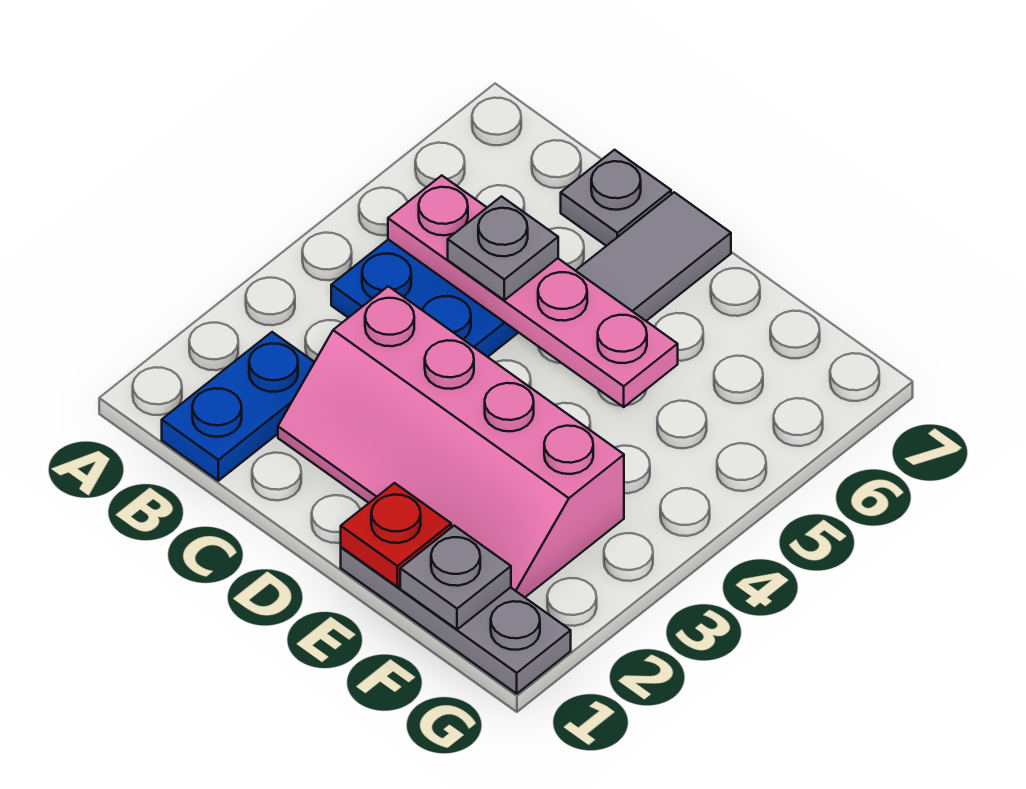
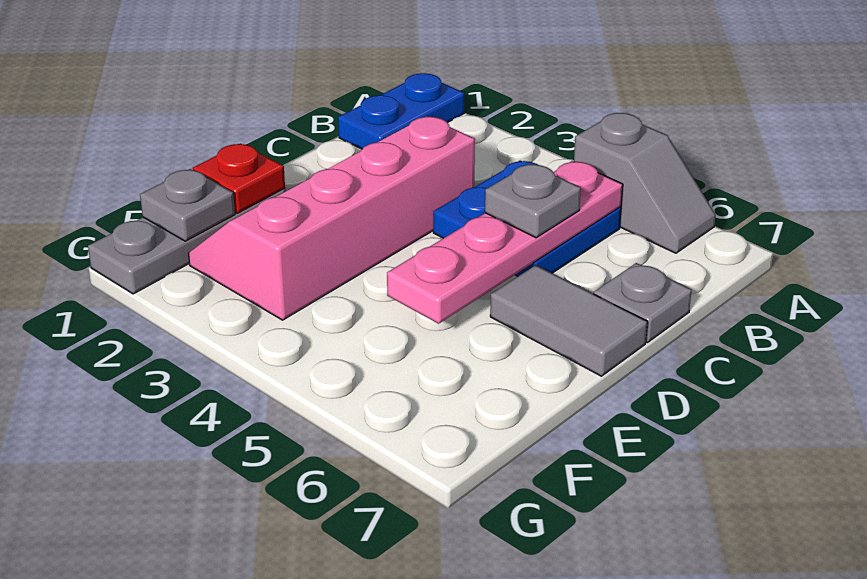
none -> grey slope A5:A6 level 1 top 5
blue plate B1:B2 level 1 -> blue plate A1:B1 level 1

